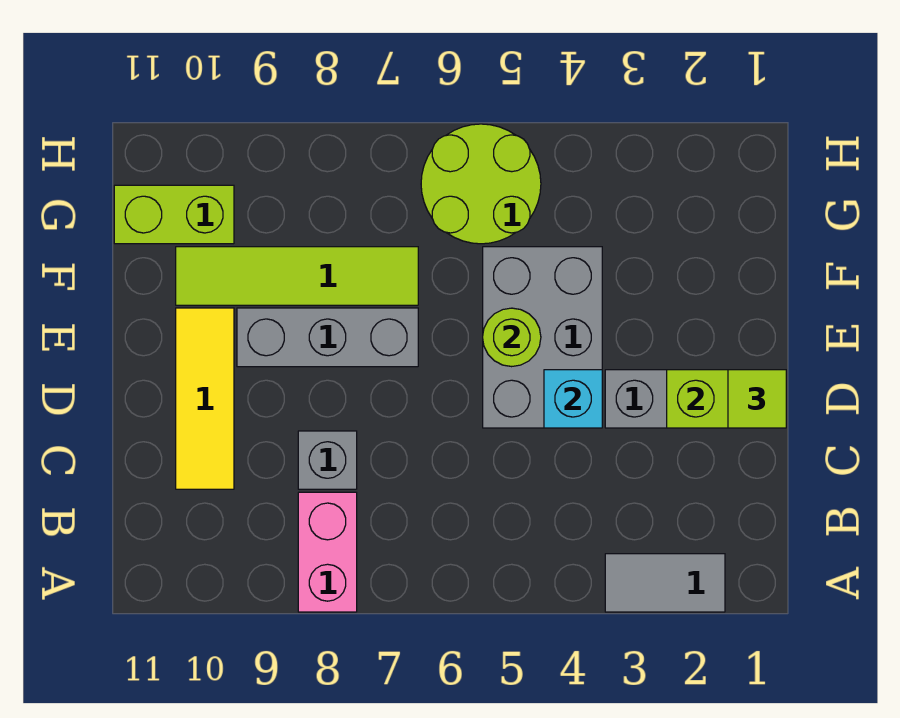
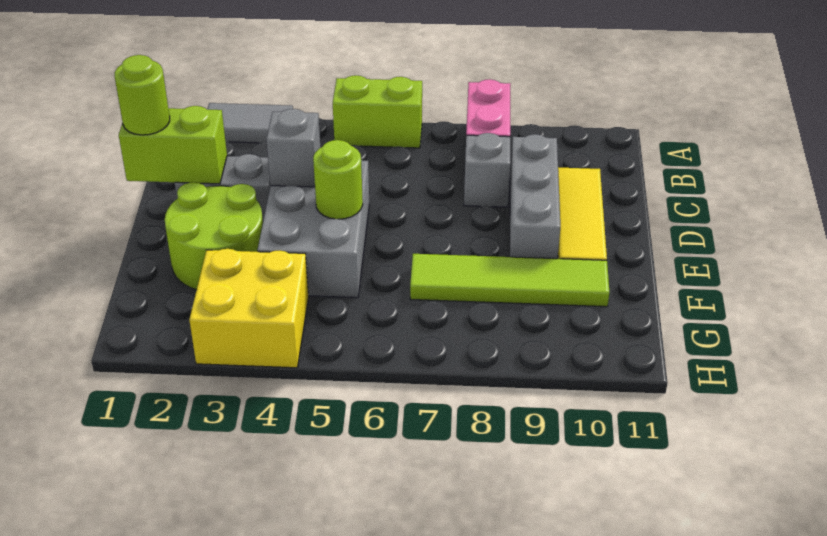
lime tile D1 level 3 -> lime round brick D1 level 3
cyan brick D4 level 2 -> grey brick D4 level 2
grey brick E7:E9 level 1 -> grey brick C9:E9 level 1
none -> yellow brick G3:H4 level 1
lime round brick G5:H6 level 1 -> lime round brick E2:F3 level 1
lime brick G10:G11 level 1 -> lime brick A5:A6 level 1

